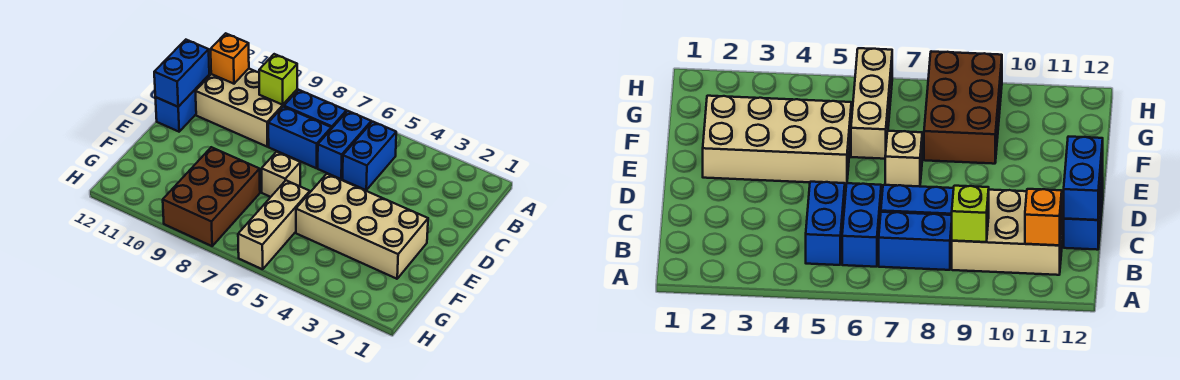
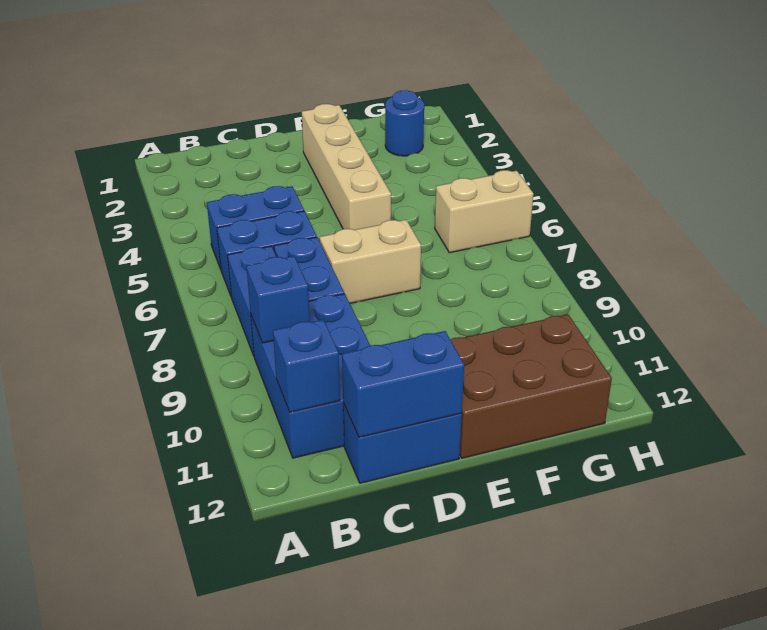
tan brick B9:C11 level 1 -> blue brick B9:C11 level 1
lime brick B9 level 2 -> blue brick B9 level 2
orange brick B11 level 2 -> blue brick B11 level 2
tan brick E2:F5 level 1 -> tan brick E2:E5 level 1
tan brick E7 level 1 -> tan brick D7:E7 level 1
tan brick F6:H6 level 1 -> tan brick G6:H6 level 1
brown brick F8:H9 level 1 -> brown brick E11:G12 level 1
none -> blue round brick G2 level 1

